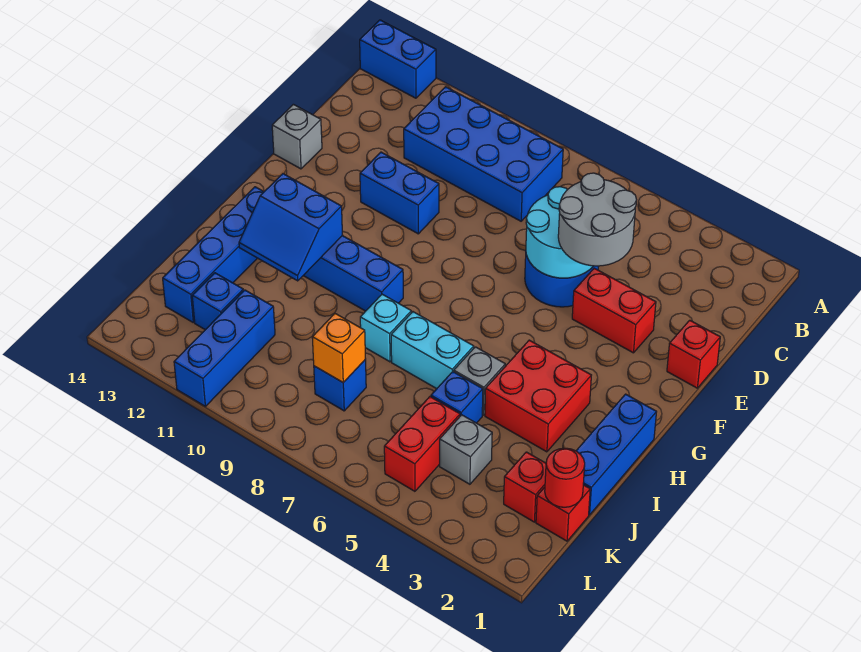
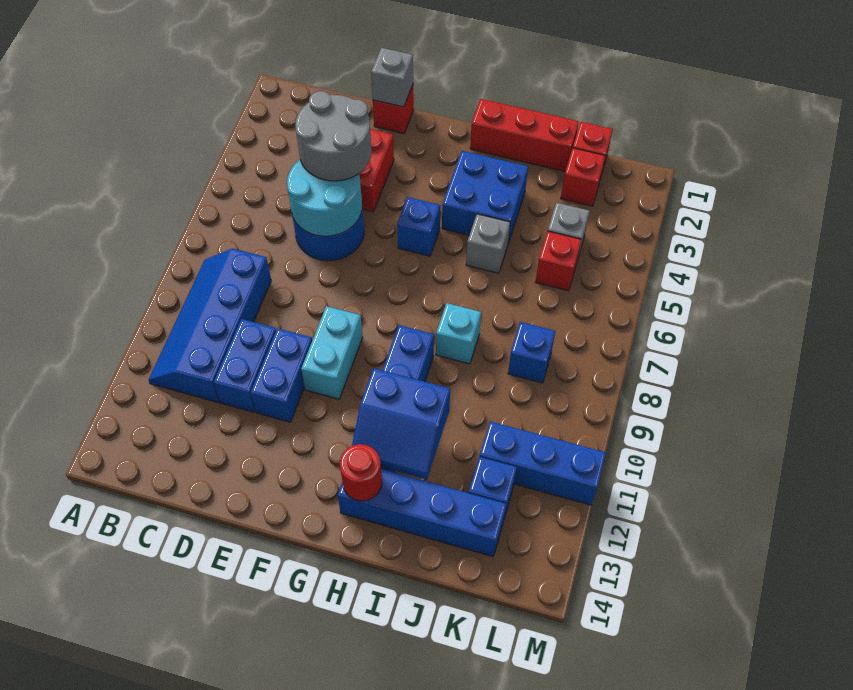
blue brick A13:A14 level 1 -> blue brick D10:D11 level 1
blue brick B8:C11 level 1 -> blue slope B8:C11 level 1 top C
grey brick E14 level 1 -> grey brick E1 level 2
blue brick H1:J1 level 1 -> red brick H1:J1 level 1
red brick H3:I4 level 1 -> blue brick H3:I4 level 1
blue slope H11:I12 level 2 top H -> blue slope H11:I12 level 2 top 11
cyan brick I6:I7 level 1 -> cyan brick F9:F10 level 1
blue brick J5 level 1 -> blue brick G5 level 1
red round brick K1 level 2 -> red round brick H13 level 2
red brick K5:L5 level 1 -> red brick K5 level 1
orange brick K8 level 2 -> none

